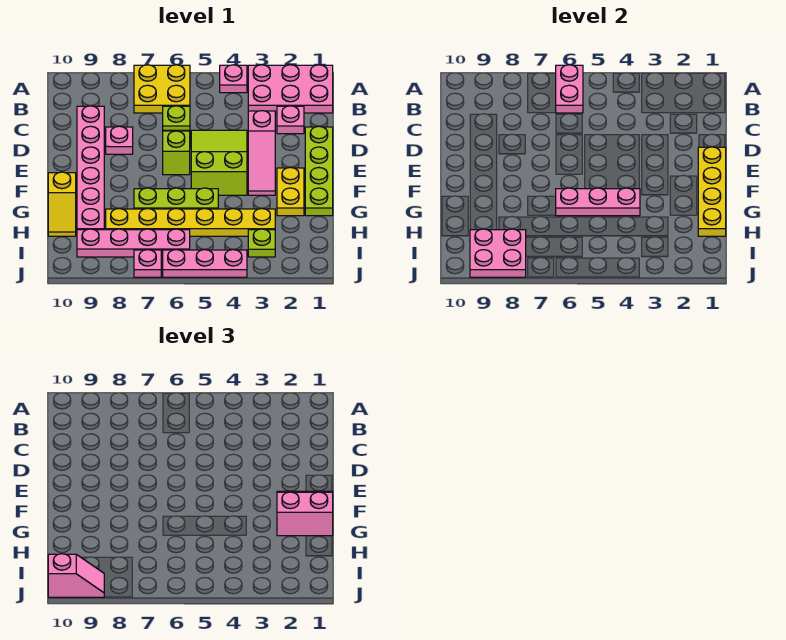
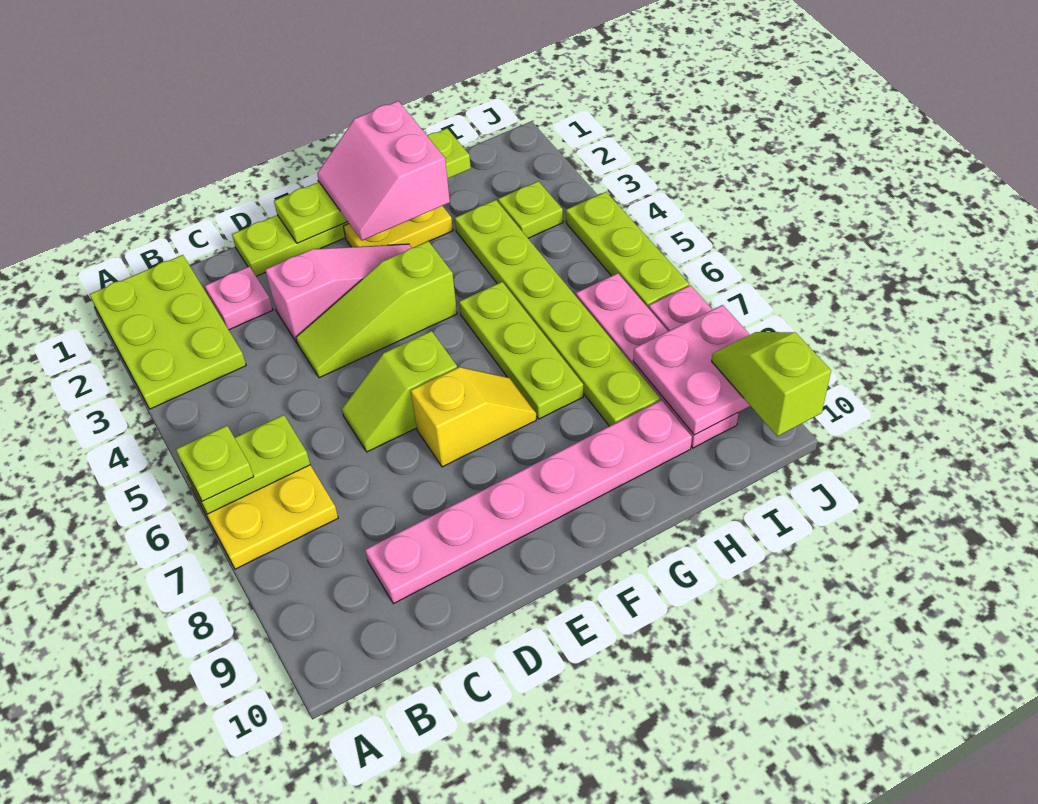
pink plate A1:B3 level 1 -> lime plate A1:B3 level 1
pink plate A4 level 1 -> none
pink plate A6:B6 level 2 -> lime plate A6:B6 level 2
lime plate C6 level 1 -> lime plate A6 level 3
lime slope D4:F5 level 1 top F -> lime slope D4:F4 level 1 top F
pink plate D8 level 1 -> none
yellow plate E1:H1 level 2 -> lime plate E1:H1 level 2
pink plate G4:G6 level 2 -> none
yellow slope G10:H10 level 1 top G -> yellow slope E7:F7 level 1 top E
yellow plate H3:H8 level 1 -> lime plate H3:H8 level 1
pink plate J4:J6 level 1 -> lime plate J4:J6 level 1
pink slope J9:J10 level 3 top 10 -> lime slope J9:J10 level 3 top 10

